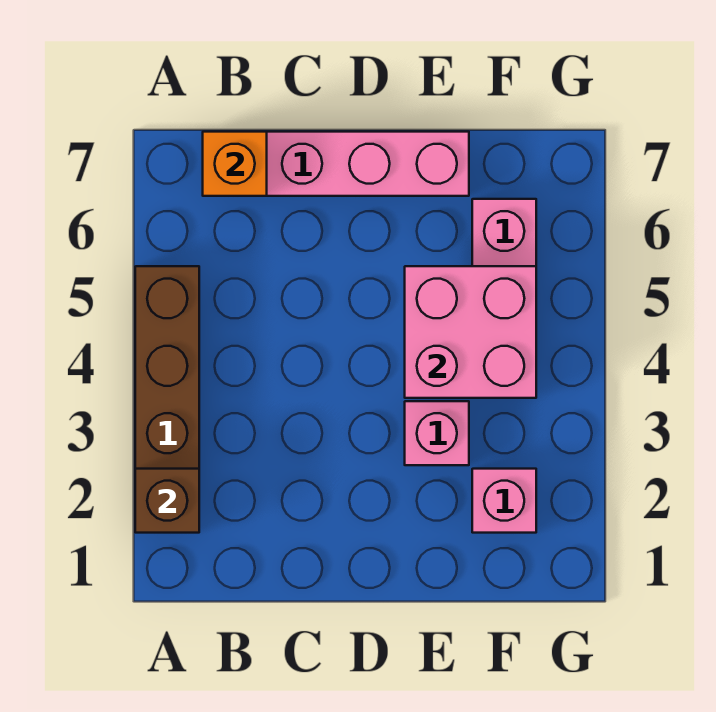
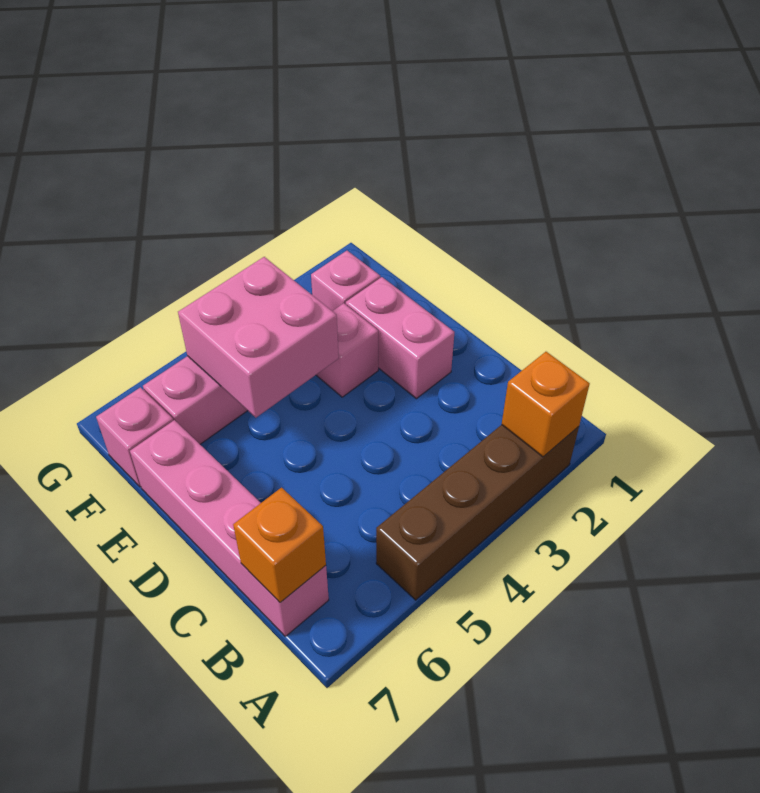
brown brick A2 level 2 -> orange brick A2 level 2
none -> pink brick D2:E2 level 1
none -> pink brick F7 level 1

